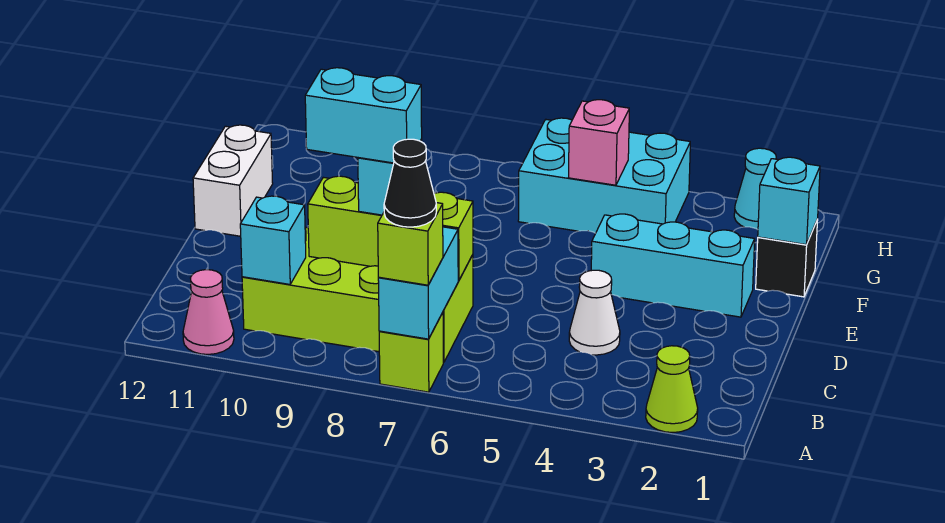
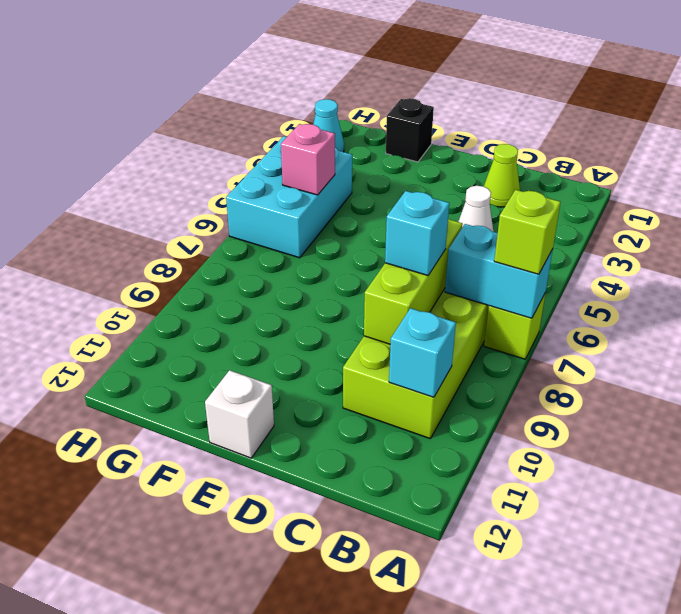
lime cone A2 level 1 -> lime cone C2 level 1
black cone A7 level 4 -> none
pink cone A11 level 1 -> none
cyan brick C8:C9 level 4 -> none
cyan brick E2:E4 level 1 -> none
white brick E12:F12 level 1 -> white brick E12 level 1
cyan brick F1 level 2 -> none

